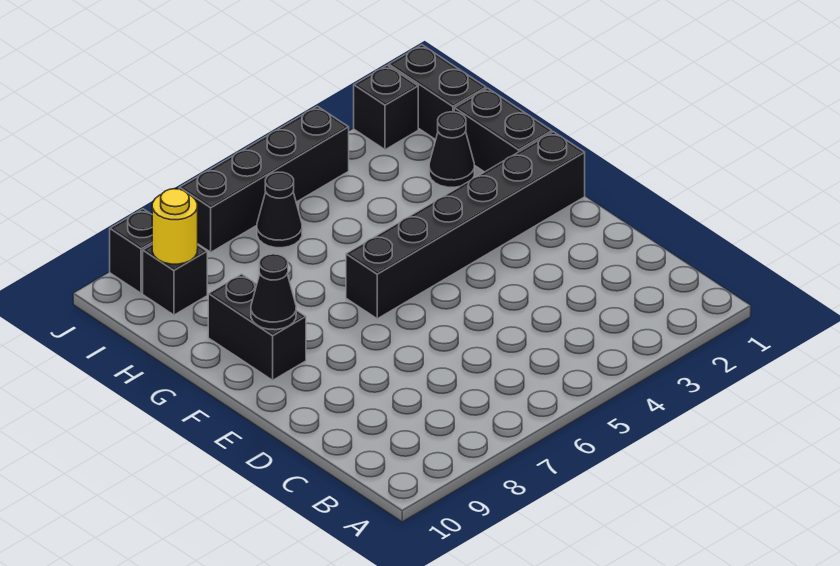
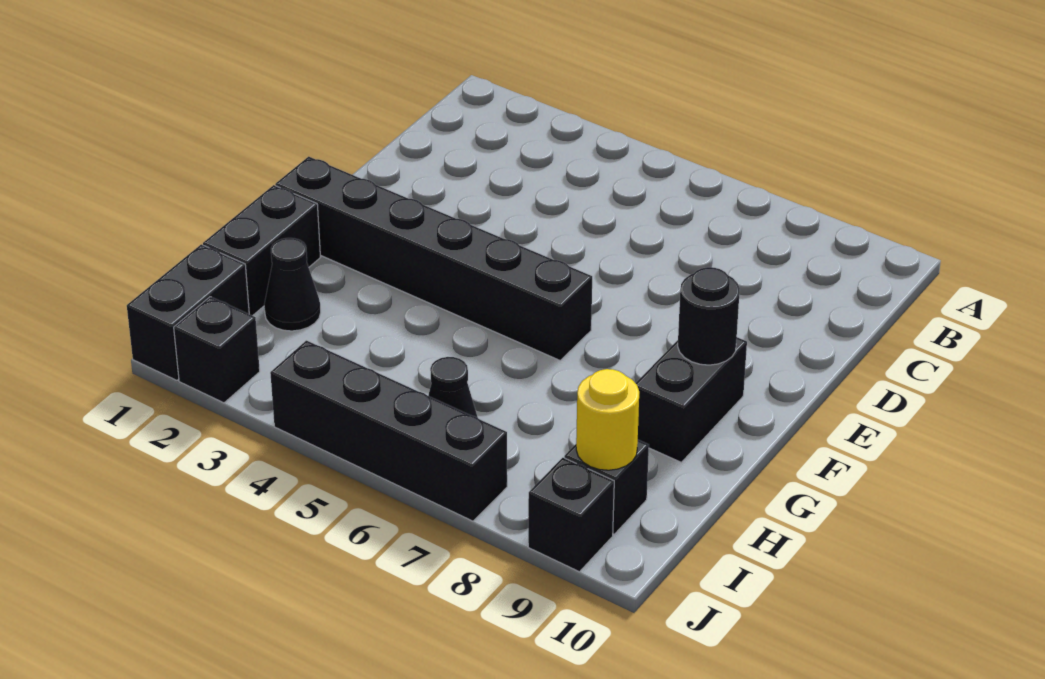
black cone F9 level 2 -> black round brick F9 level 2

